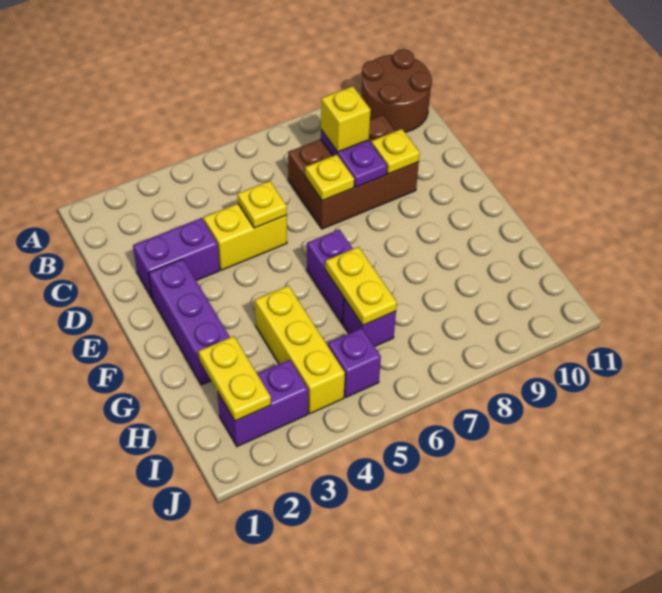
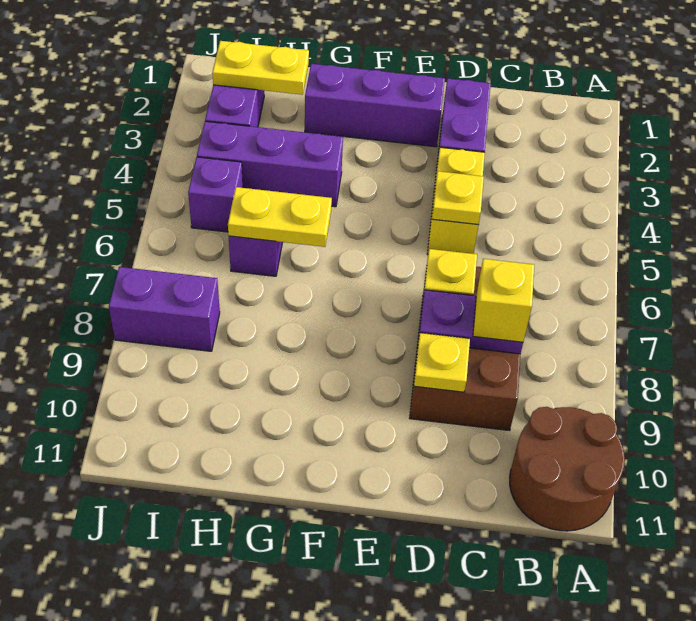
purple brick F6:G6 level 1 -> purple brick I8:J8 level 1
yellow brick G4:I4 level 1 -> purple brick G4:I4 level 1

